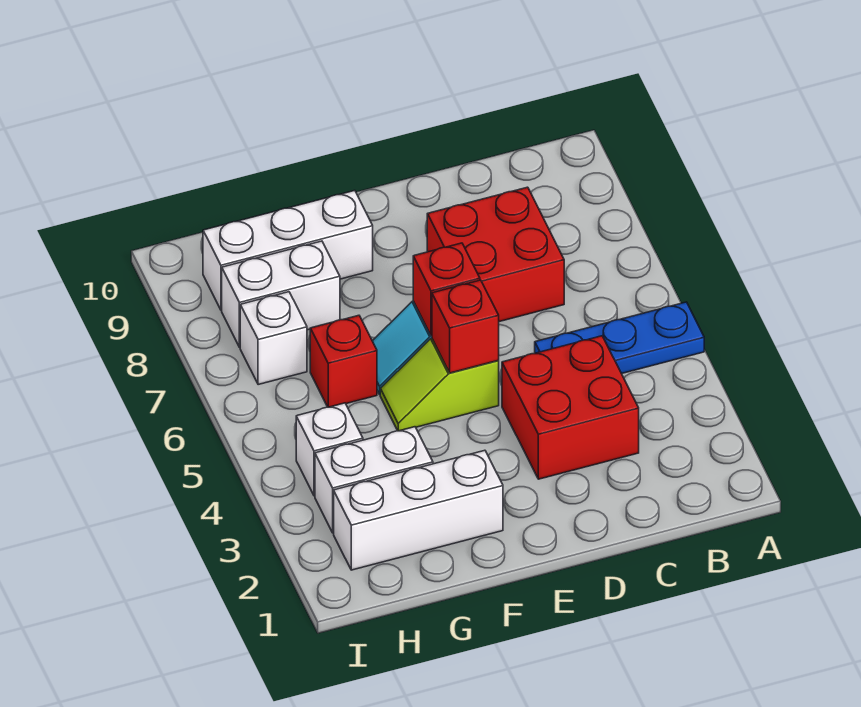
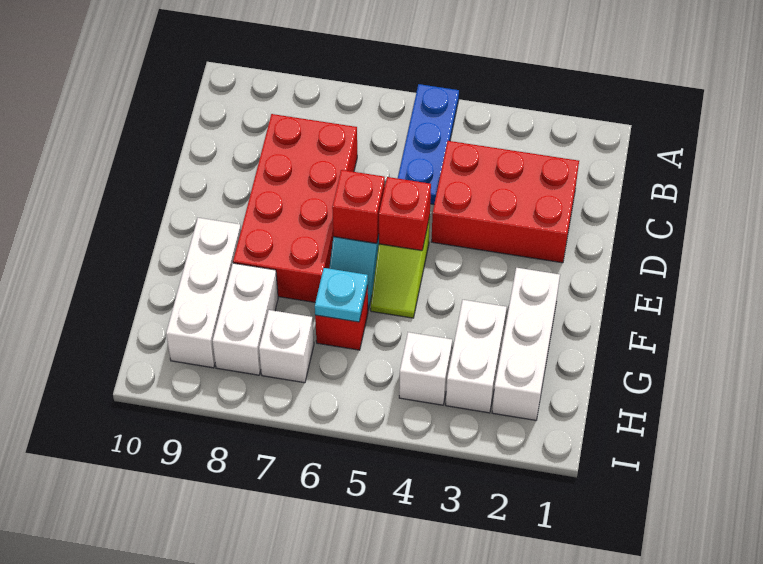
red brick C3:D4 level 1 -> red brick C2:D4 level 1
red brick C7:D8 level 1 -> red brick C7:F8 level 1
none -> cyan plate G6 level 2

